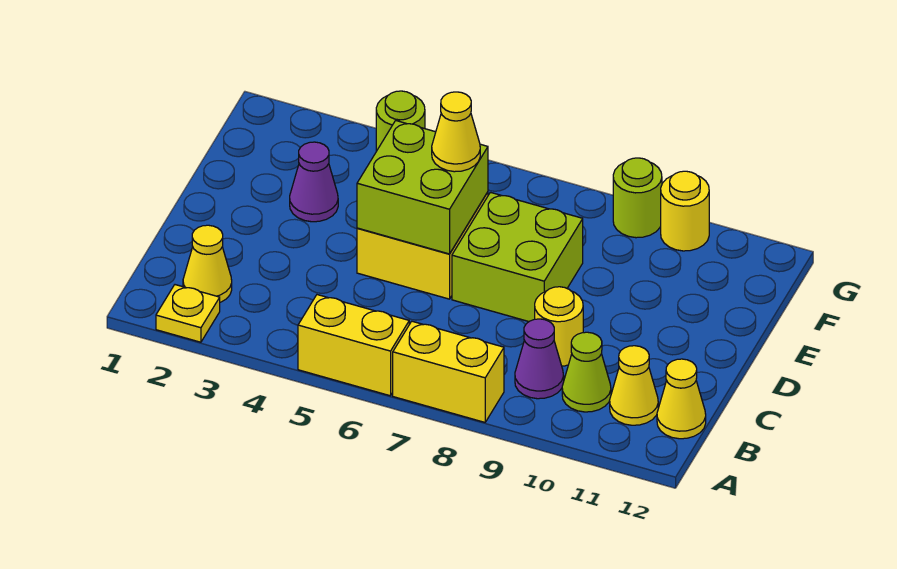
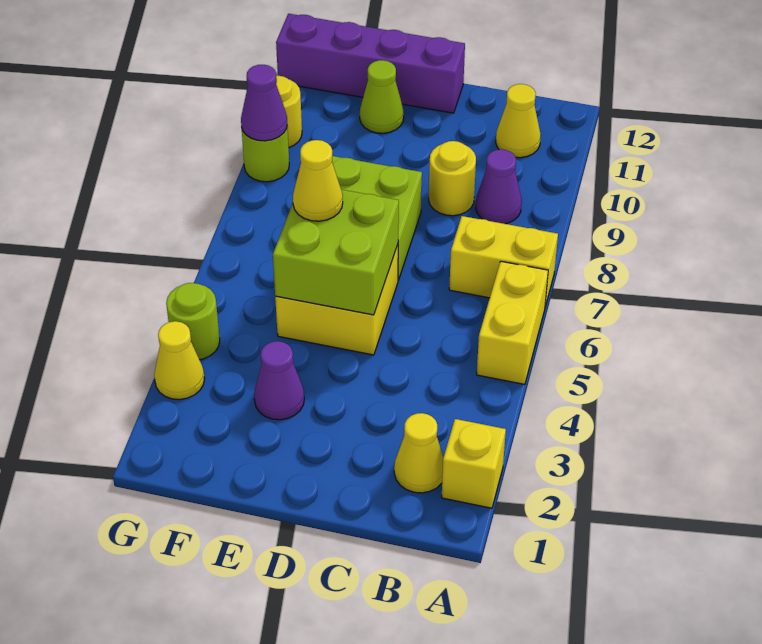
yellow plate A2 level 1 -> yellow brick A2 level 1
yellow brick A7:A8 level 1 -> yellow brick A7:B7 level 1
lime cone B10 level 1 -> lime cone E11 level 1
yellow cone B12 level 1 -> yellow cone G3 level 1
none -> purple brick D12:G12 level 1
none -> purple cone G9 level 2

